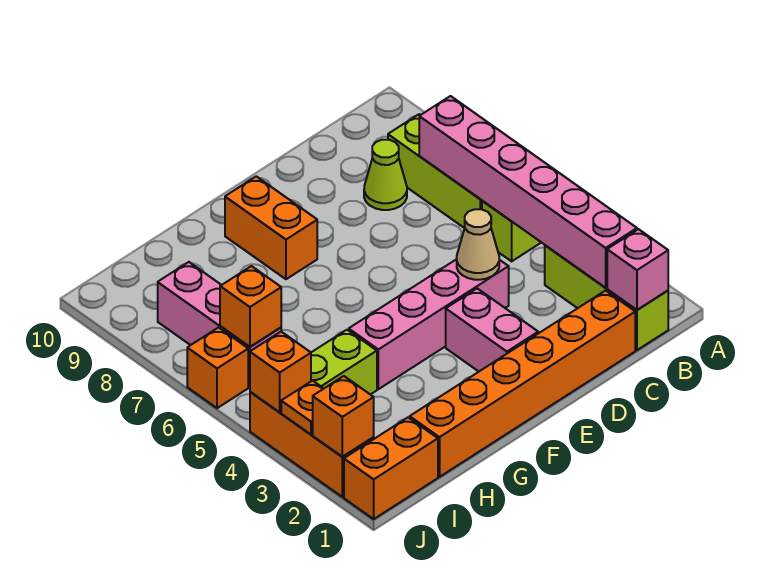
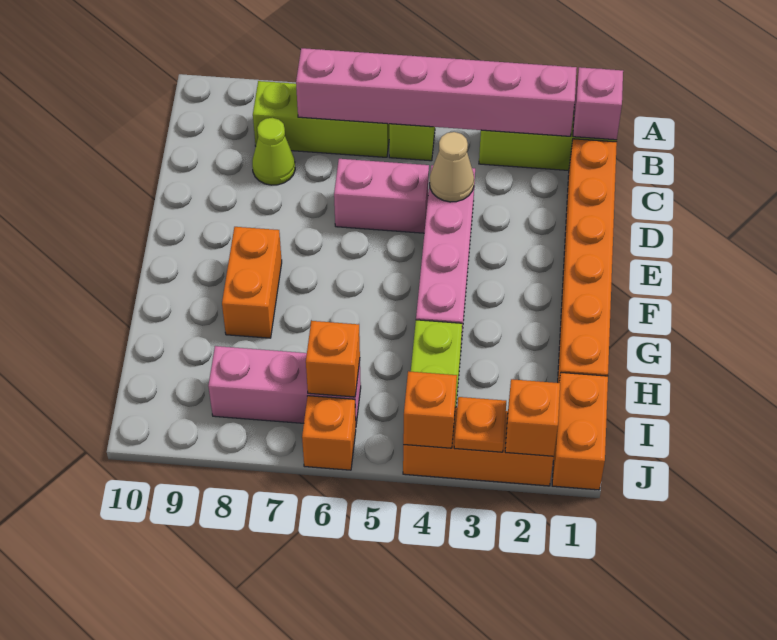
pink brick E2:E3 level 1 -> pink brick D5:D6 level 1
orange brick F8:F9 level 1 -> orange brick F8:G8 level 1

